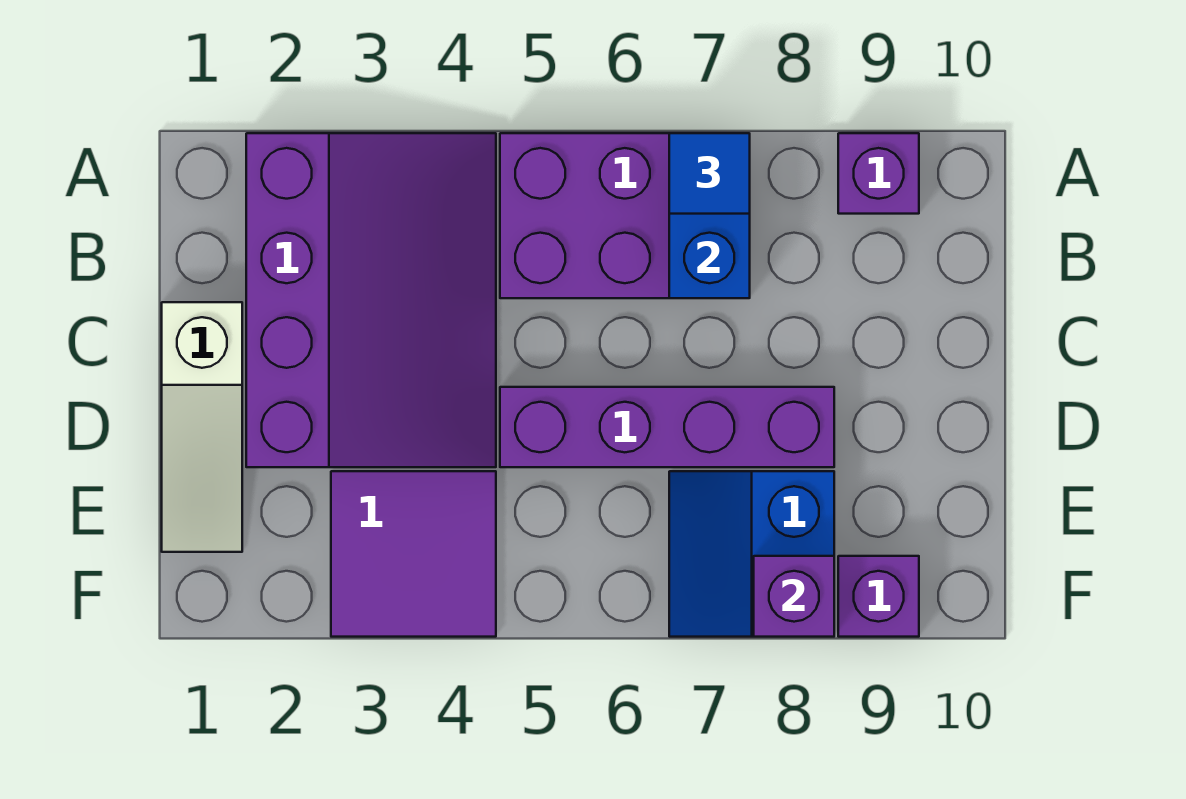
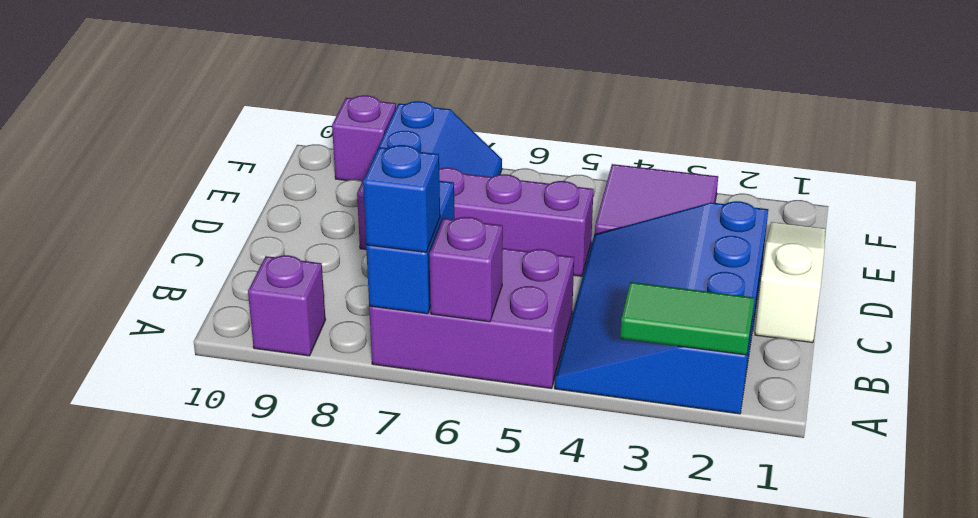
purple slope A2:D4 level 1 top 2 -> blue slope A2:D4 level 1 top 2
none -> green tile A2:A3 level 2
blue tile A7 level 3 -> blue brick A7 level 3
purple brick F8 level 2 -> purple brick A6 level 2

